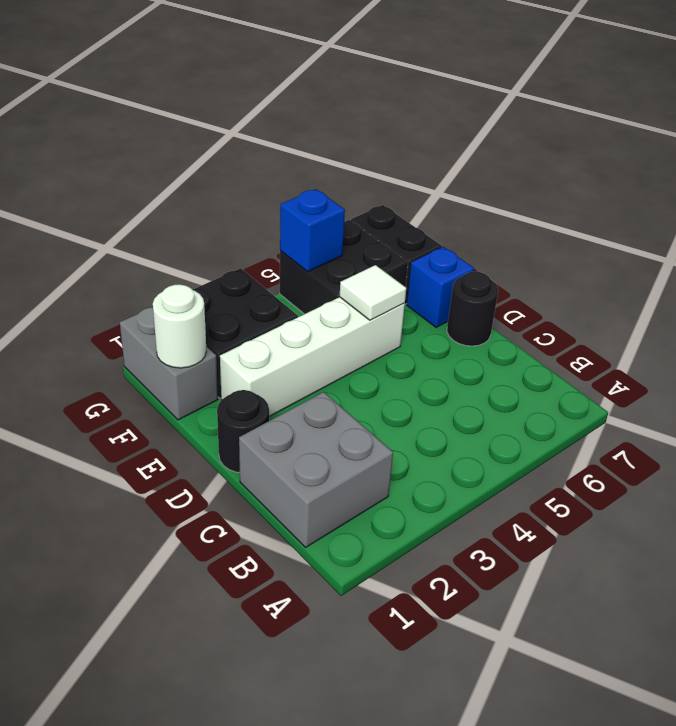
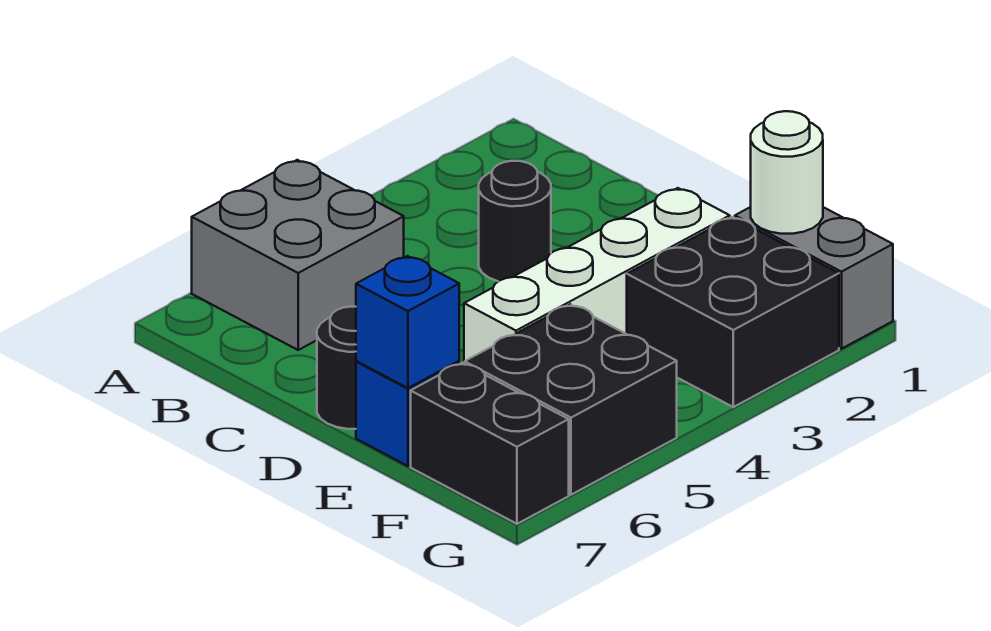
grey brick B1:C2 level 1 -> grey brick A5:B6 level 1
black round brick D1 level 1 -> black round brick C3 level 1
white tile E5 level 2 -> none
blue brick G5 level 2 -> blue brick E7 level 2

